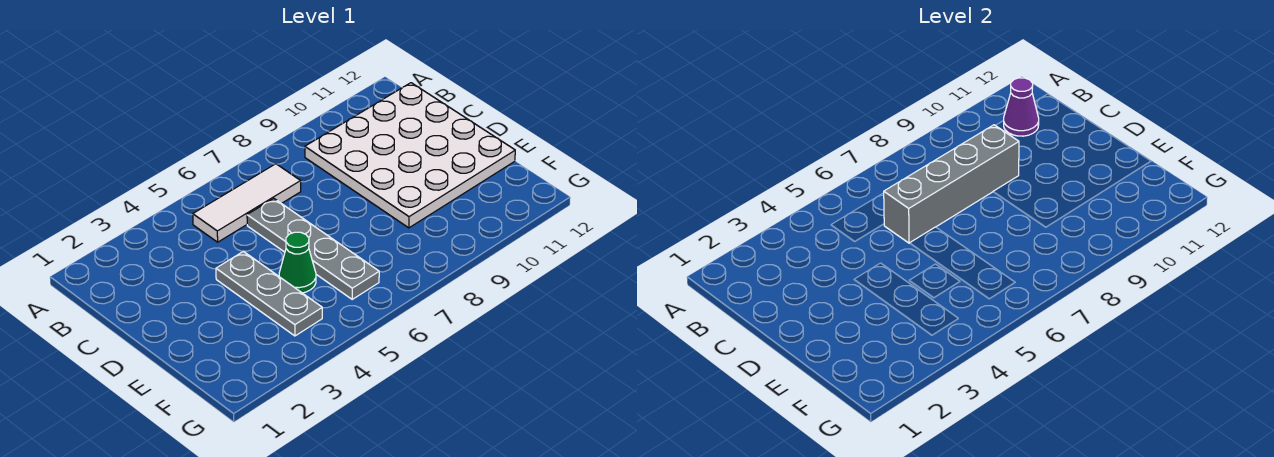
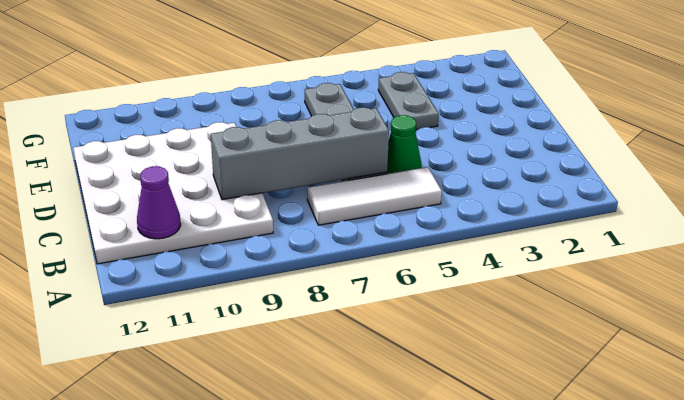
grey plate D4:F4 level 1 -> grey plate E4:F4 level 1
green cone E5 level 1 -> green cone C5 level 1

